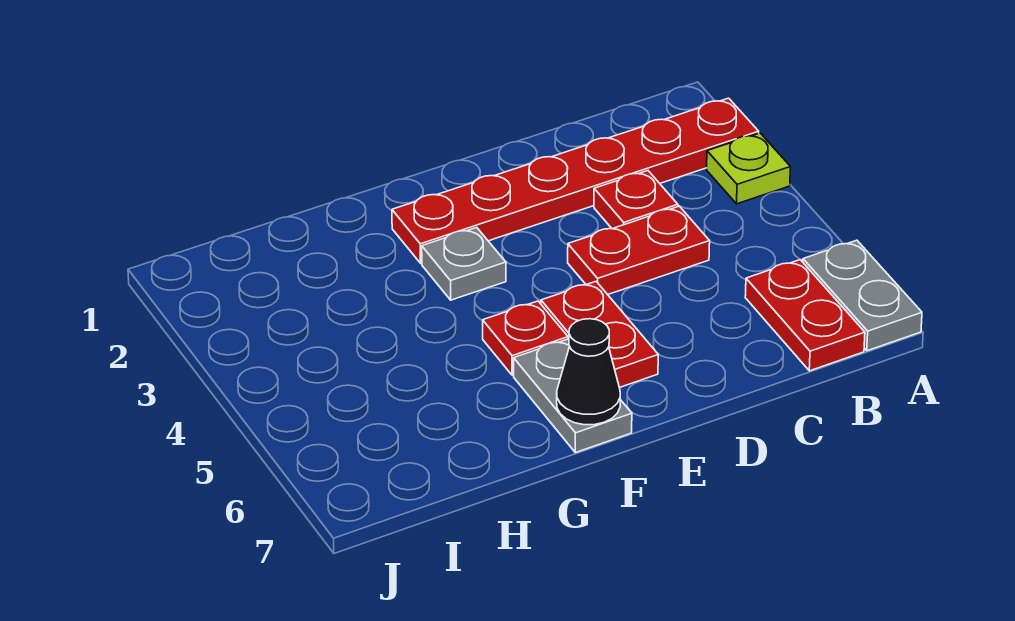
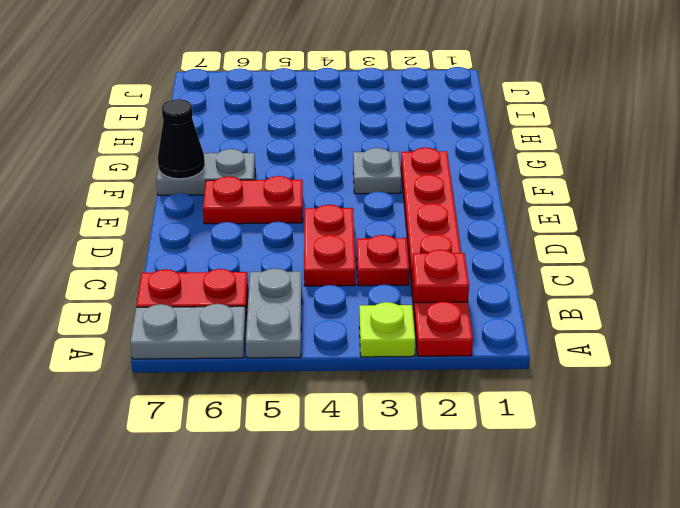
none -> grey plate A5:B5 level 1
red plate F5 level 1 -> red plate B2 level 2

